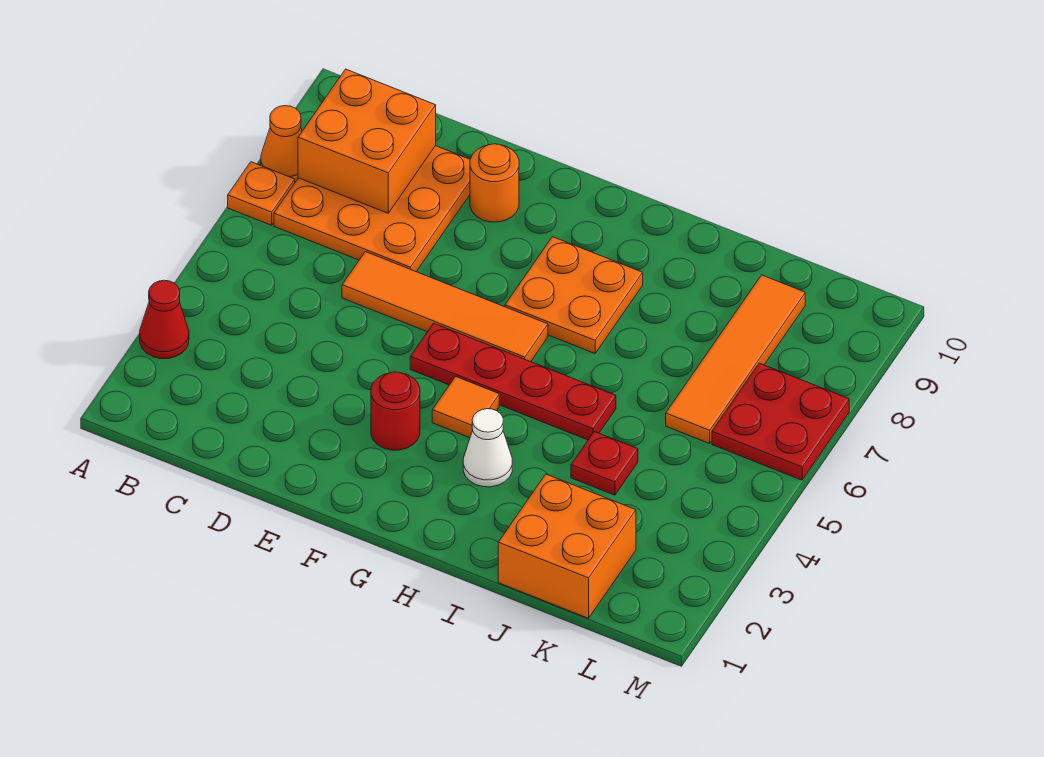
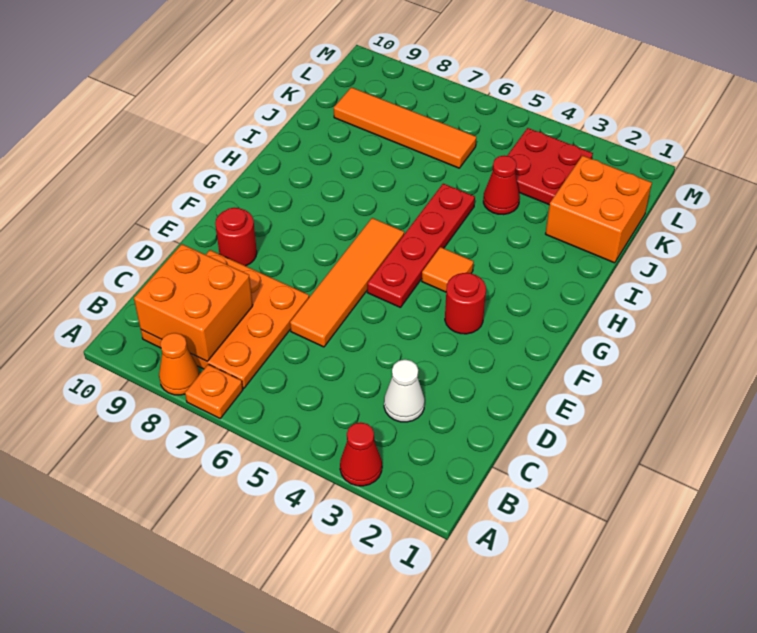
orange round brick E9 level 1 -> red round brick E9 level 1
orange plate G7:H8 level 1 -> none
white cone H3 level 1 -> white cone C3 level 1
red plate J4 level 1 -> red cone J4 level 1
red plate L6:M7 level 1 -> red plate K3:L4 level 1

